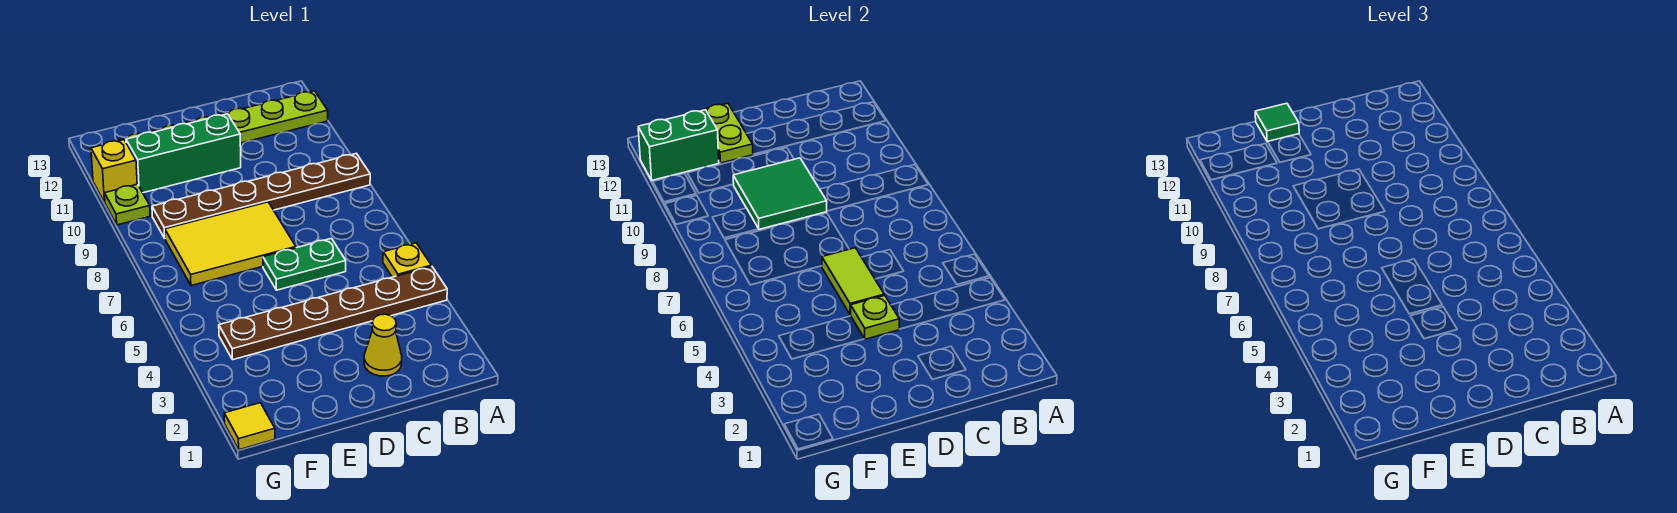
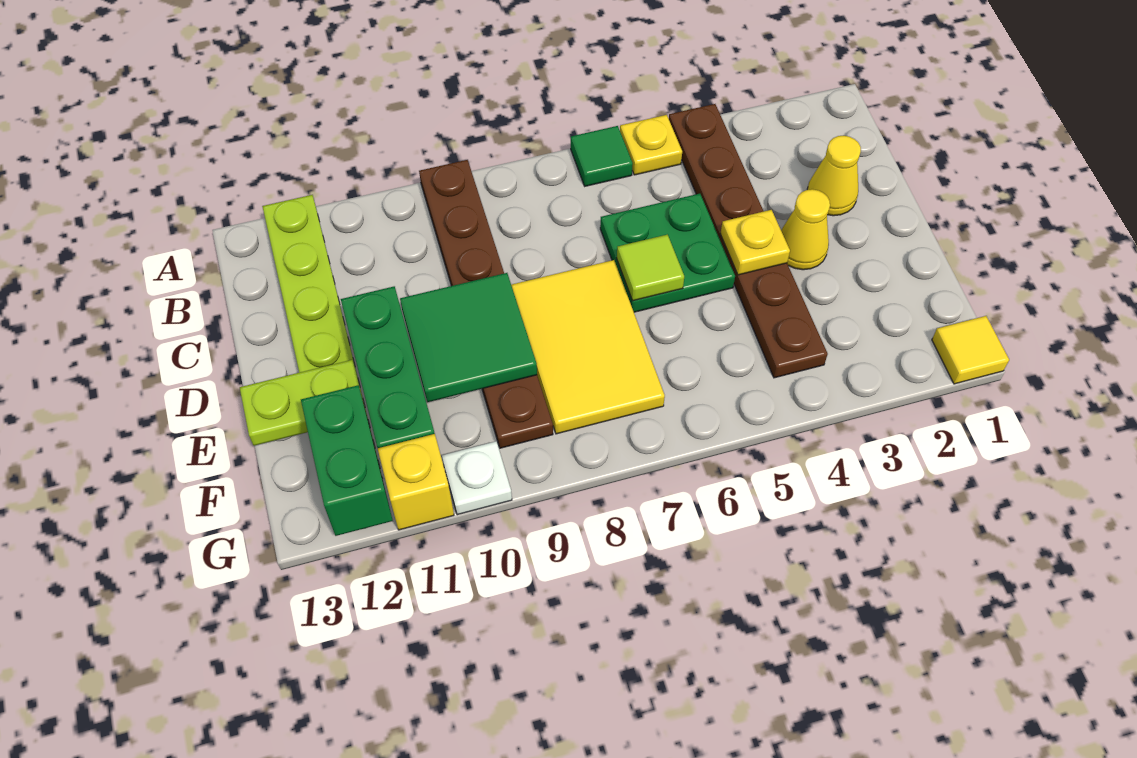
green plate C6:D6 level 1 -> green plate C5:D6 level 1
none -> yellow cone D3 level 1
lime plate D4 level 2 -> yellow plate D4 level 2
lime tile D5:D6 level 2 -> lime tile D6 level 2
green tile E13 level 3 -> green tile A6 level 1
lime plate G10 level 1 -> white plate G10 level 1

